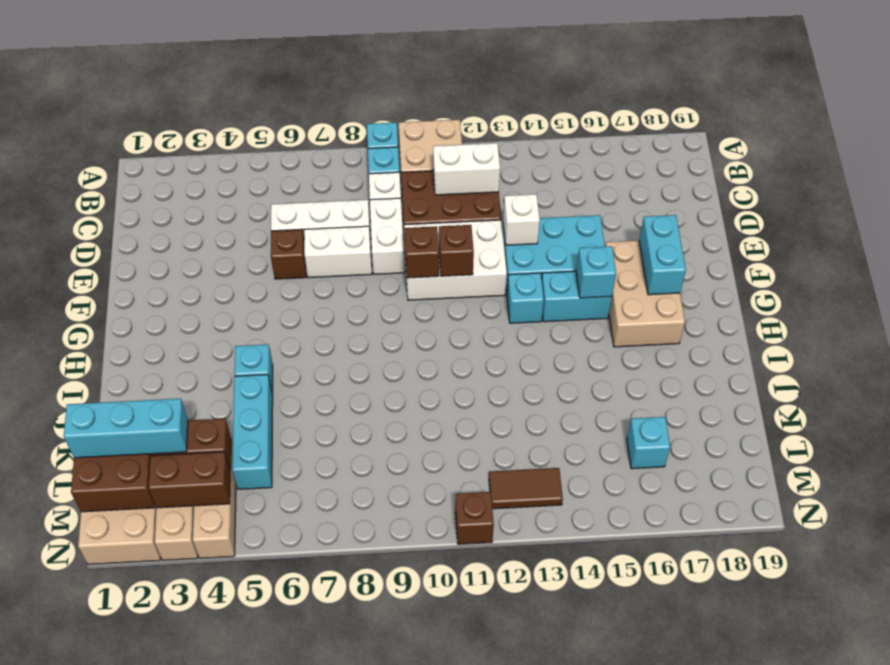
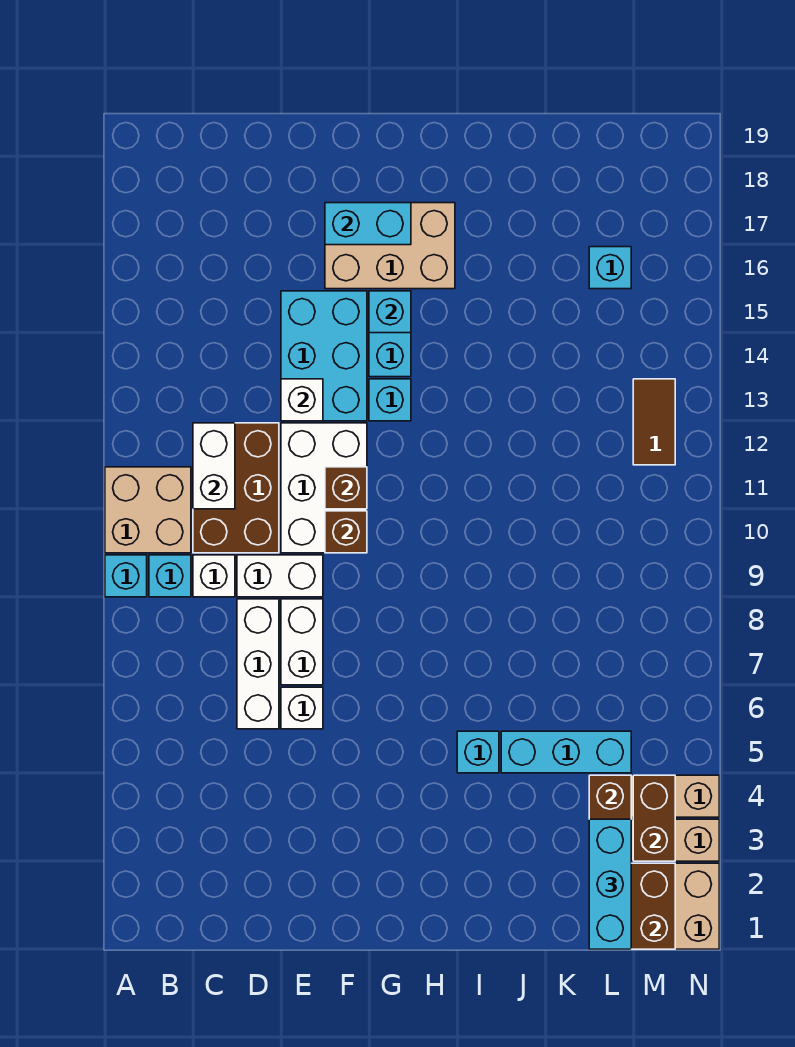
brown brick E6 level 1 -> white brick E6 level 1
brown brick N11 level 1 -> none

